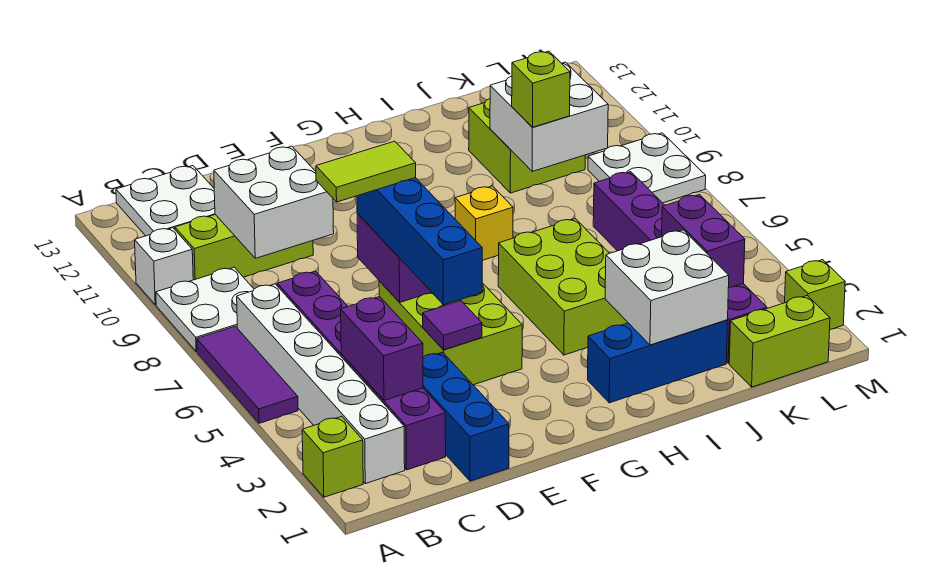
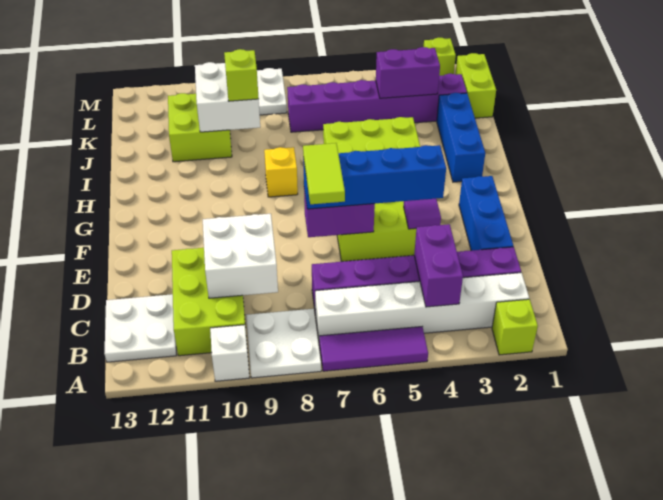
lime brick B10:D10 level 1 -> lime brick B10:D11 level 1
purple brick C3:C4 level 2 -> purple brick B4:C4 level 2
blue brick D1:D3 level 1 -> blue brick D2:F2 level 1
white brick I2:J3 level 2 -> none

